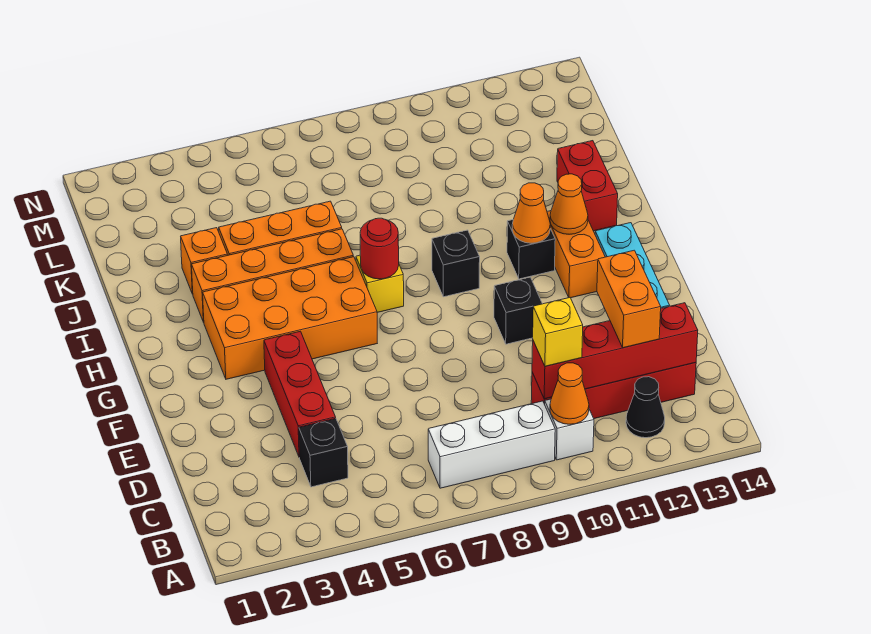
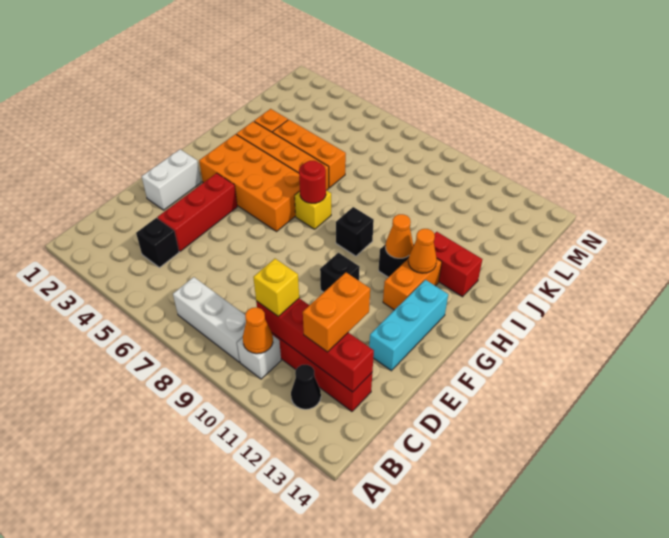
none -> white brick E2:F2 level 1
red brick I13:J13 level 1 -> red brick I12:I13 level 1

